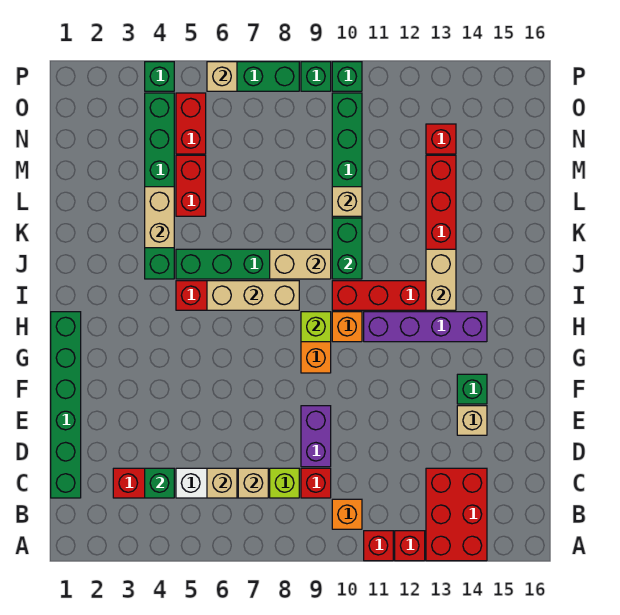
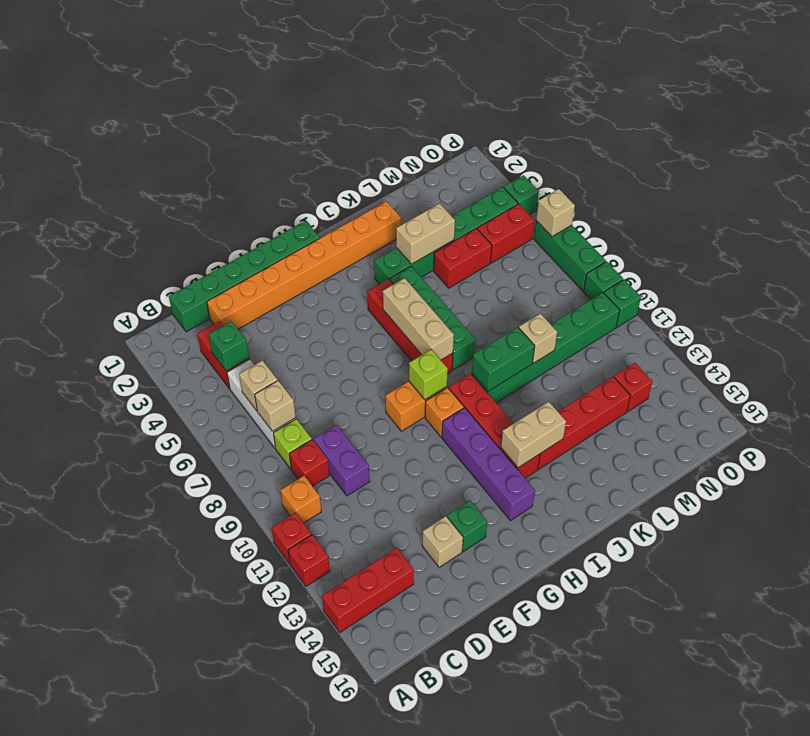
red brick A13:C14 level 1 -> red brick A14:C14 level 1
none -> orange brick D2:K2 level 1
purple brick D9:E9 level 1 -> purple brick D9:D10 level 1
tan brick J8:J9 level 2 -> none

